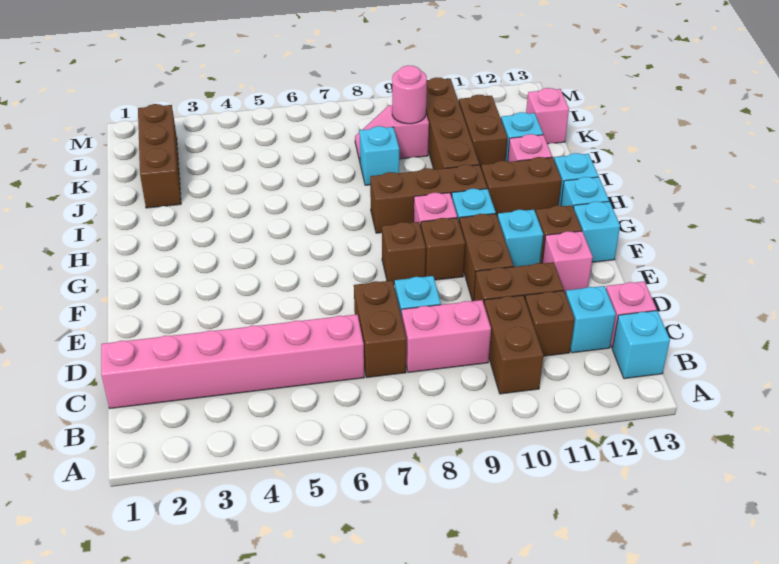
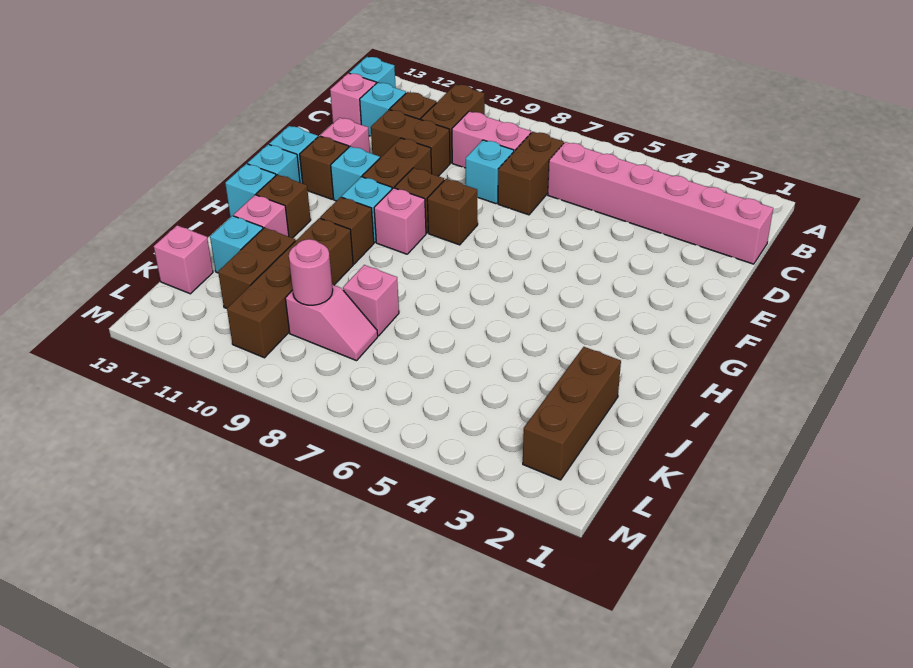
brown brick H8:H10 level 1 -> brown brick H10 level 1
brown brick H11:H12 level 1 -> brown brick H12 level 1
cyan brick J8 level 1 -> pink brick J8 level 1

